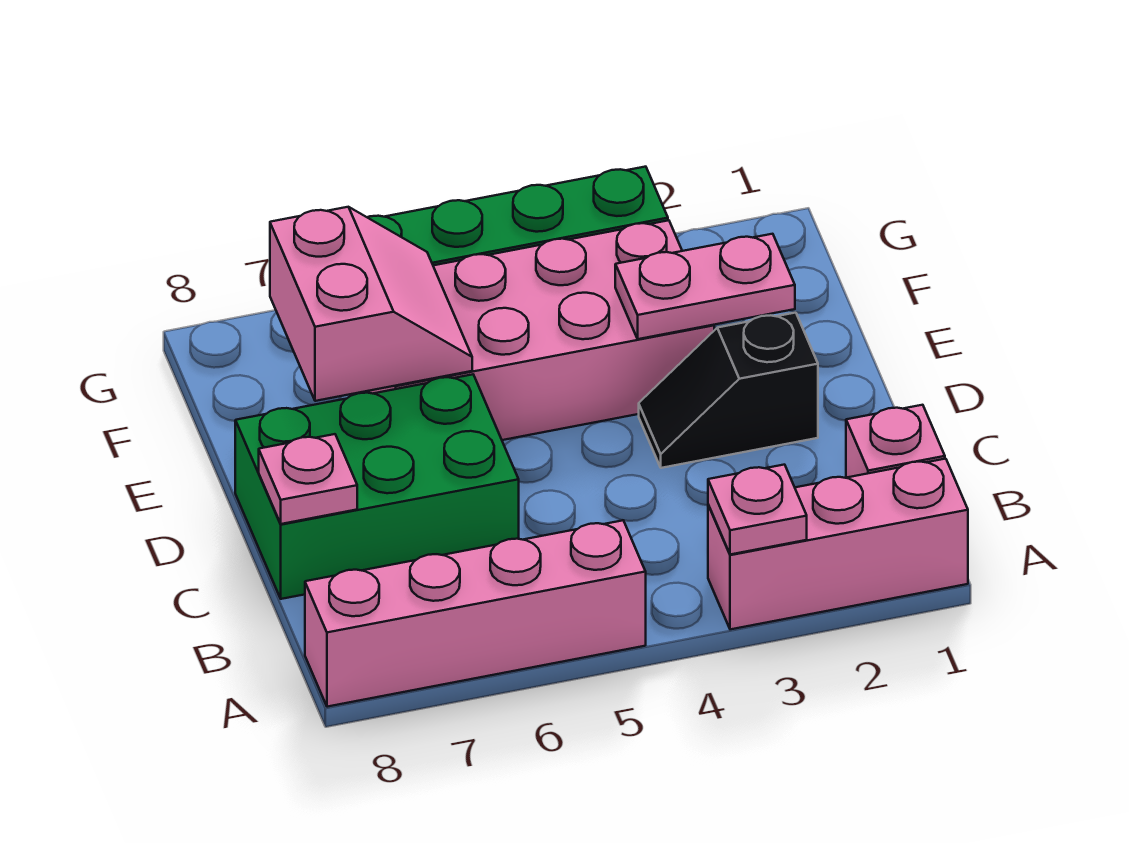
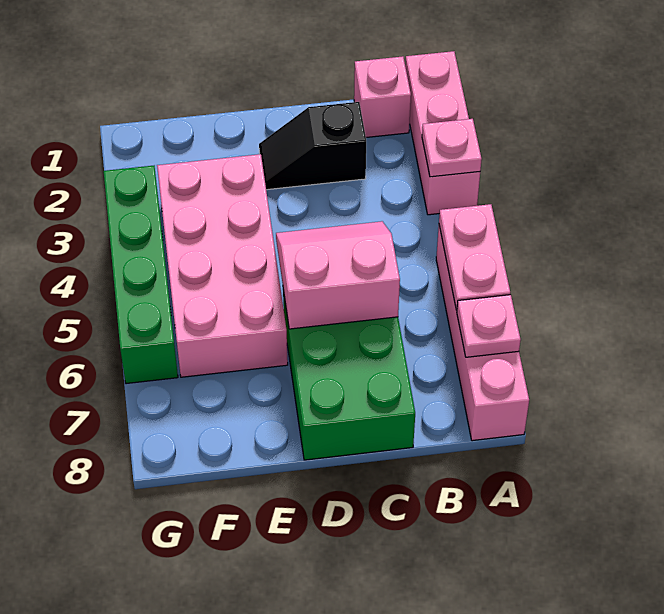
pink plate C8 level 2 -> pink plate A7 level 2
black slope D2:D3 level 1 top 2 -> black slope C2:D2 level 1 top C
pink plate E2:E3 level 2 -> pink plate A5:A6 level 2
pink slope E6:F7 level 2 top 7 -> pink slope C5:D6 level 2 top 6

